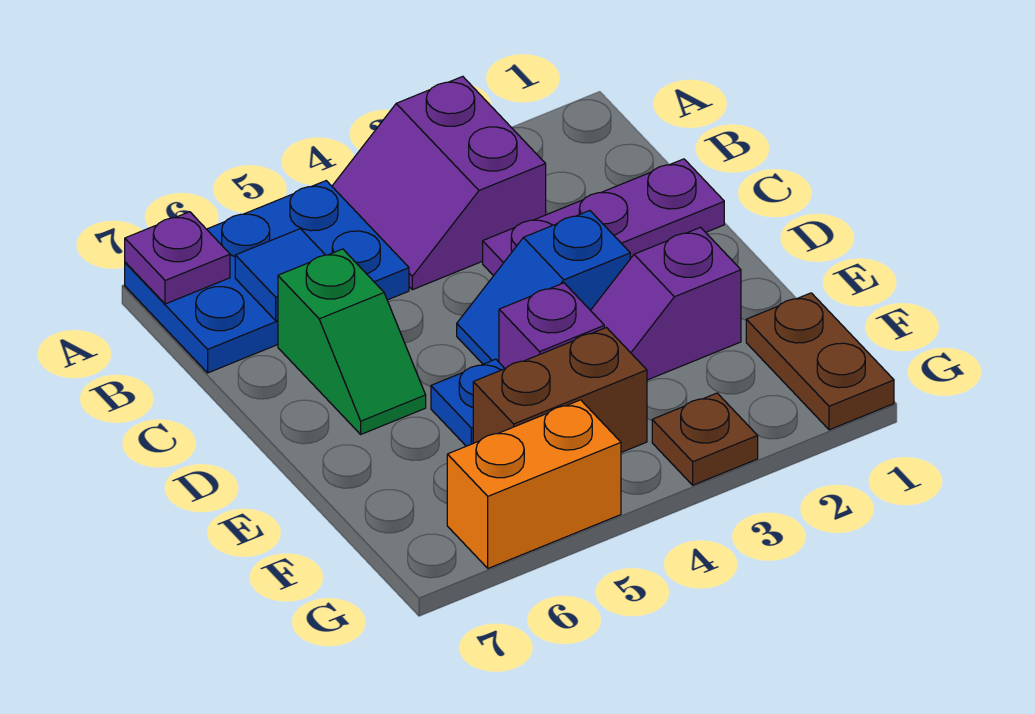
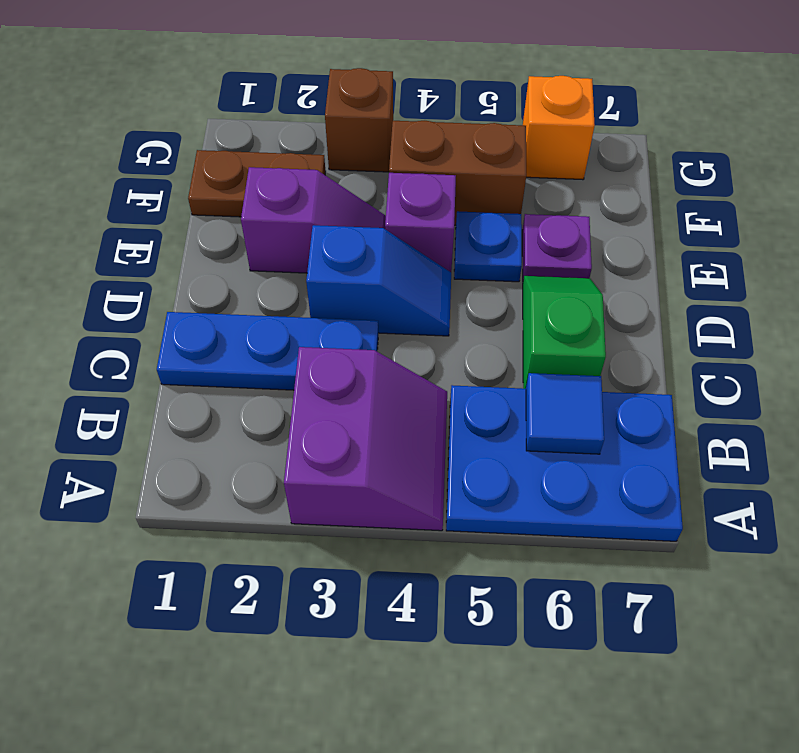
purple plate A7 level 2 -> purple plate E6 level 1
purple plate C1:C3 level 1 -> blue plate C1:C3 level 1
brown plate F1:G1 level 1 -> brown plate F1:F2 level 1
brown plate G3 level 1 -> brown brick G3 level 1
orange brick G5:G6 level 1 -> orange brick G6 level 1

